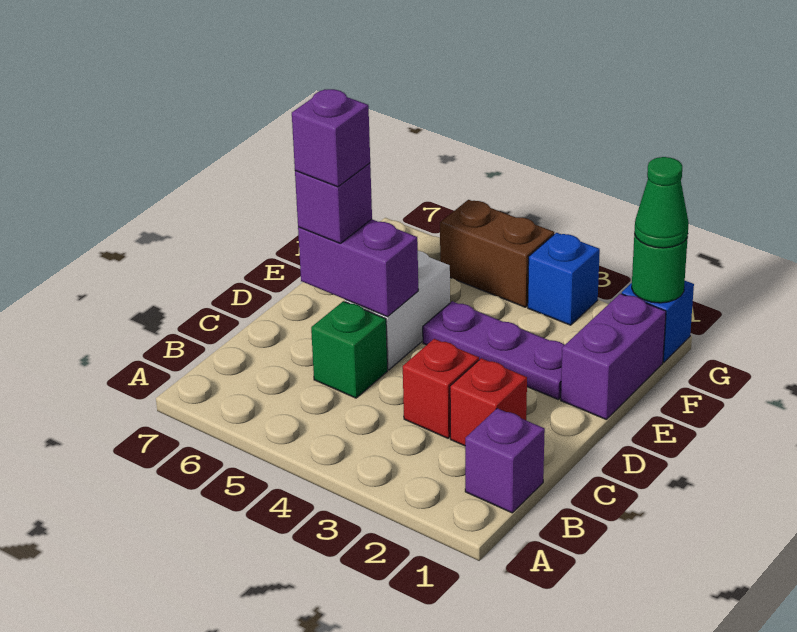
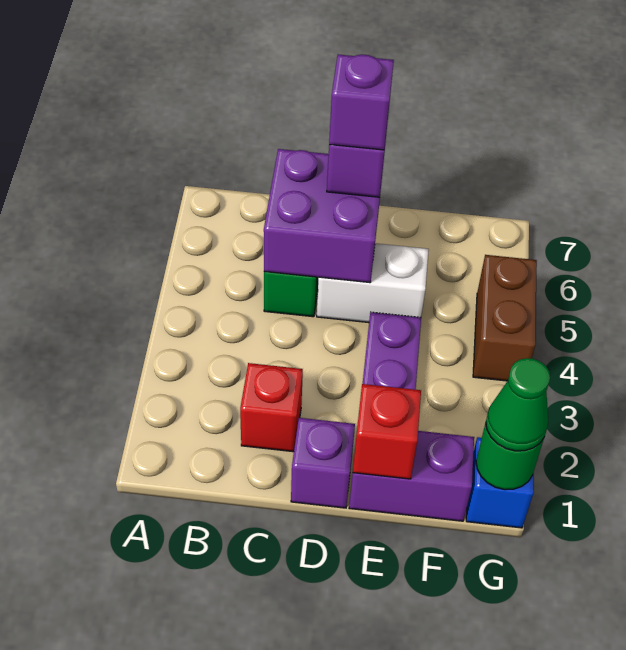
purple brick B1 level 1 -> purple brick D1 level 1
red brick C3 level 1 -> red brick E1 level 2
purple brick D5:D6 level 2 -> purple brick C5:D6 level 2
blue brick G3 level 1 -> none

